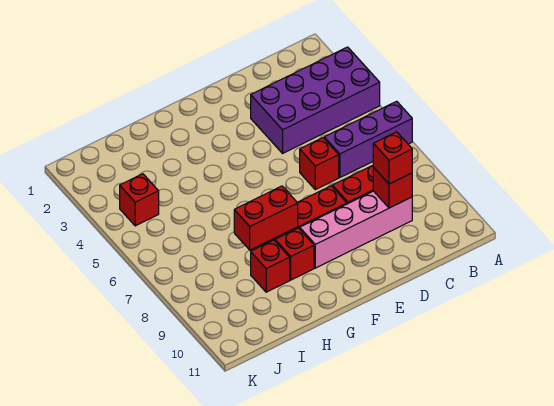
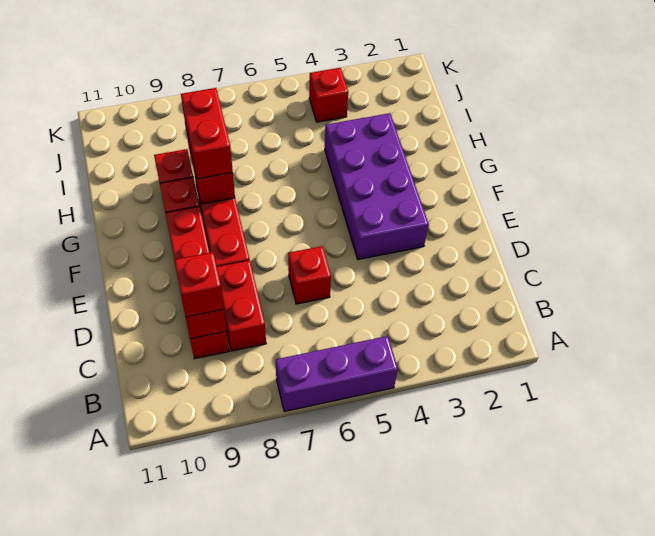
purple brick A3:D4 level 1 -> purple brick E3:H4 level 1
purple brick A6:C6 level 1 -> purple brick A5:A7 level 1
pink brick C9:F9 level 1 -> red brick C9:F9 level 1
none -> red brick G8:H8 level 3

